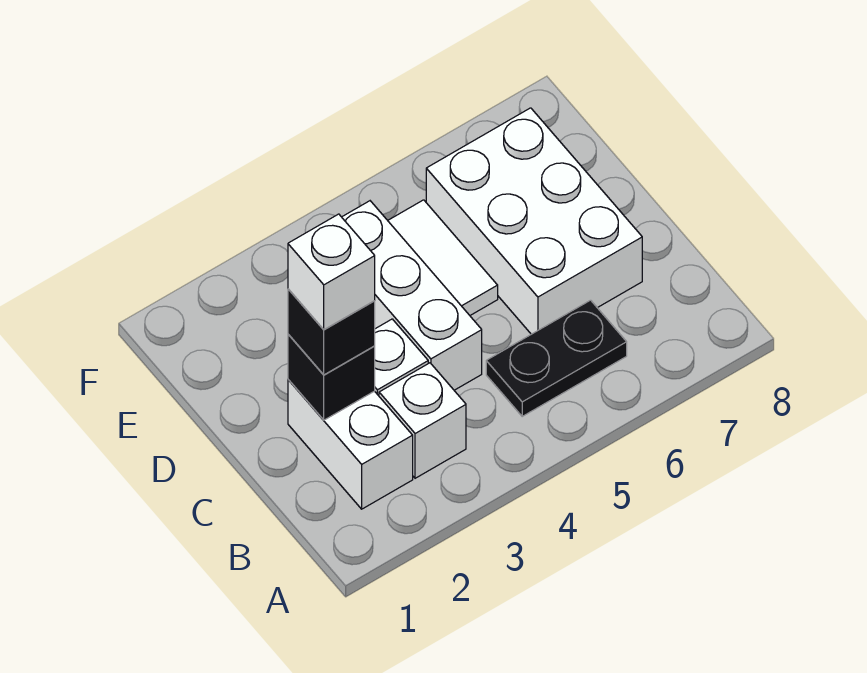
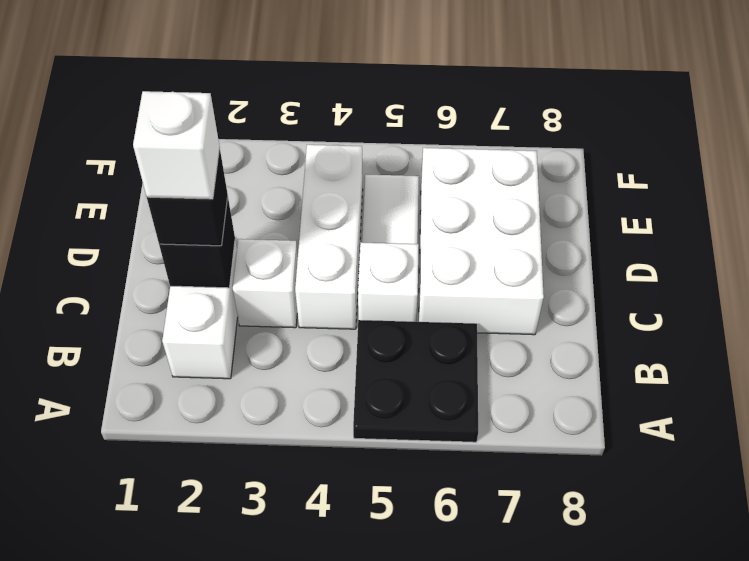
white brick B3 level 1 -> white brick C5 level 1
black plate B5:B6 level 1 -> black plate A5:B6 level 1

